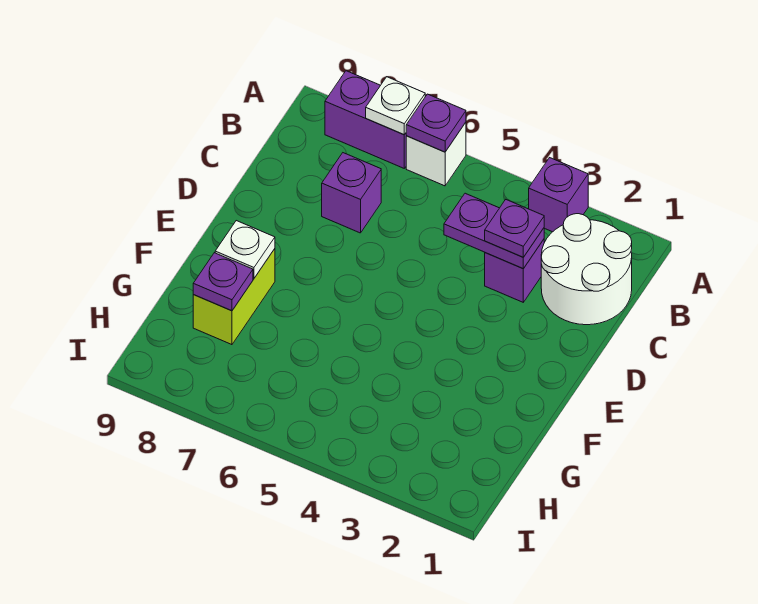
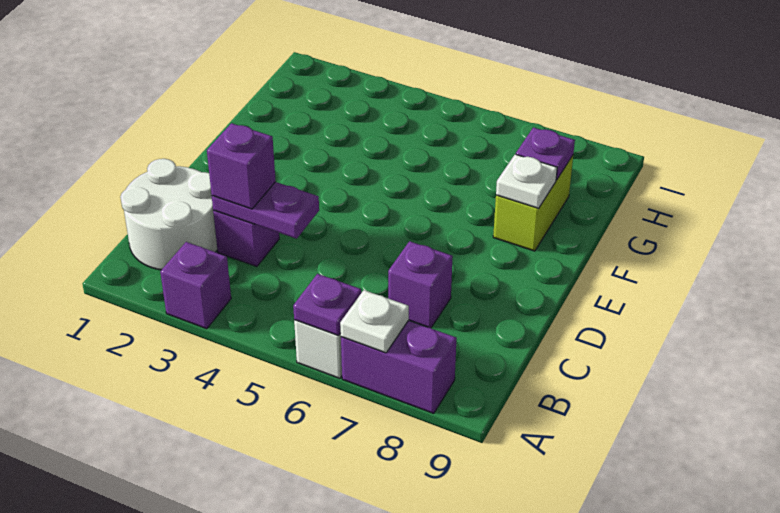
purple plate C3 level 3 -> purple brick C3 level 3

